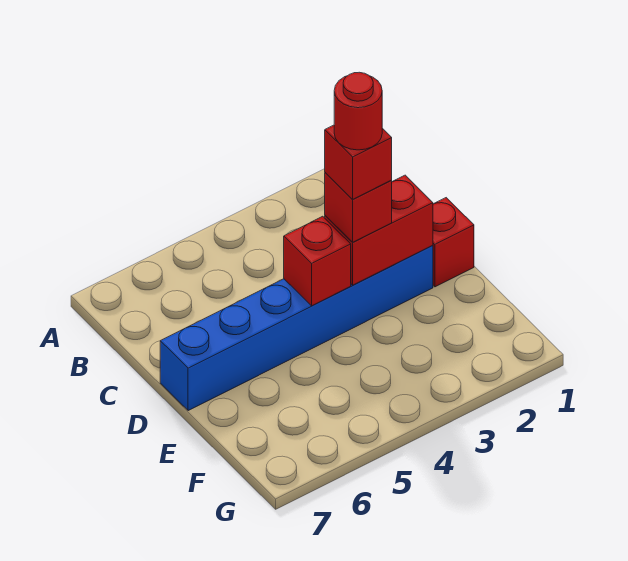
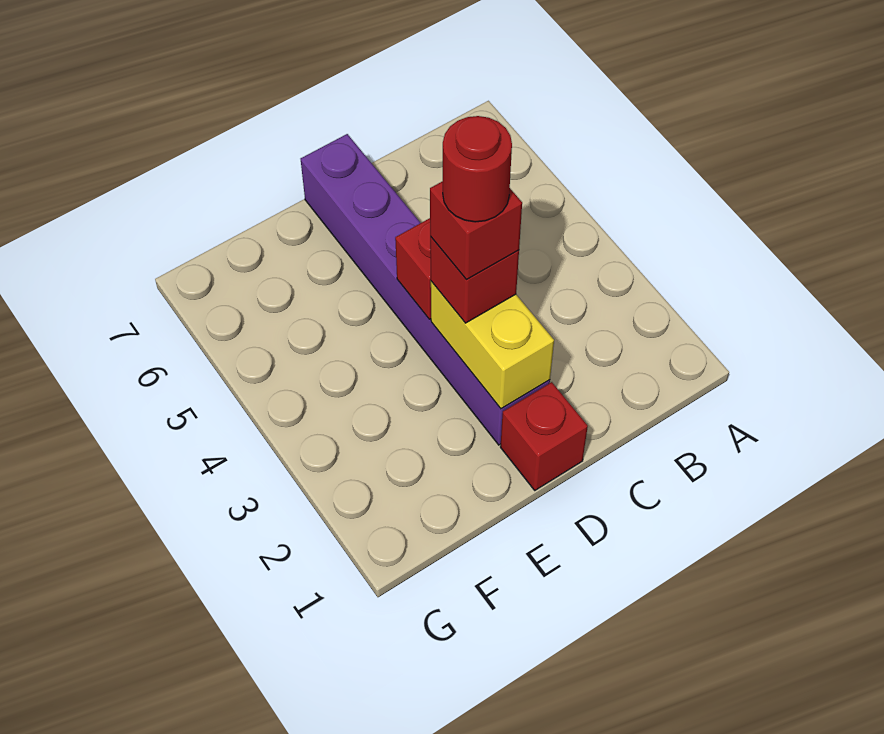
blue brick D2:D7 level 1 -> purple brick D2:D7 level 1
red brick D2:D3 level 2 -> yellow brick D2:D3 level 2

